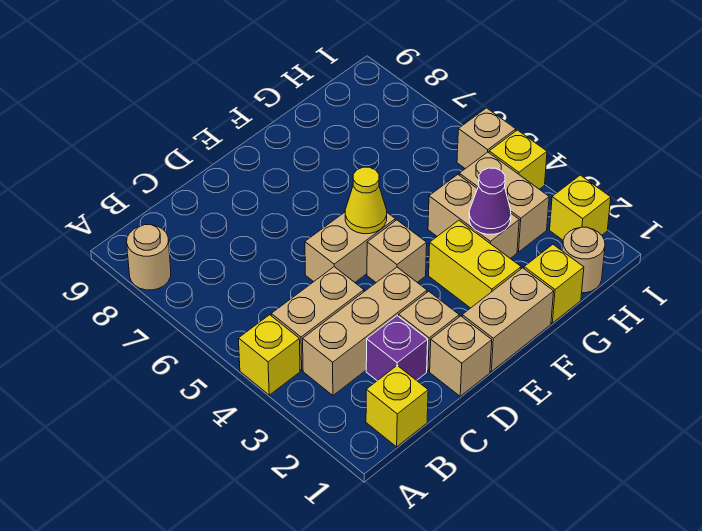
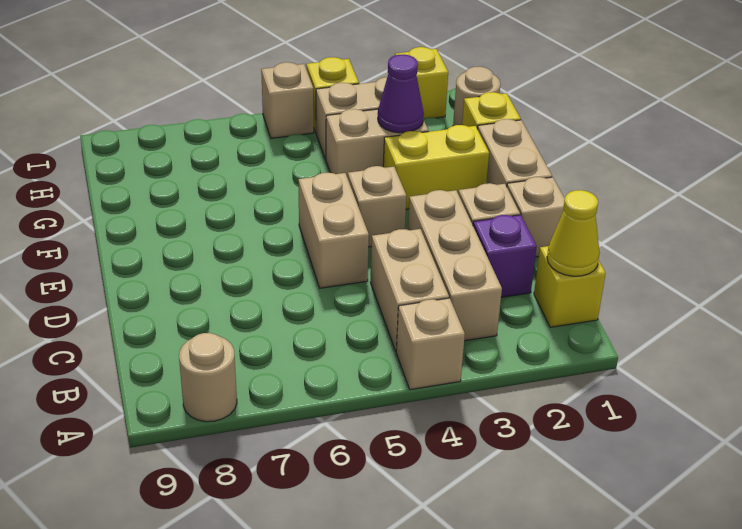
yellow brick A4 level 1 -> tan brick A4 level 1
yellow cone E5 level 2 -> yellow cone B1 level 2

